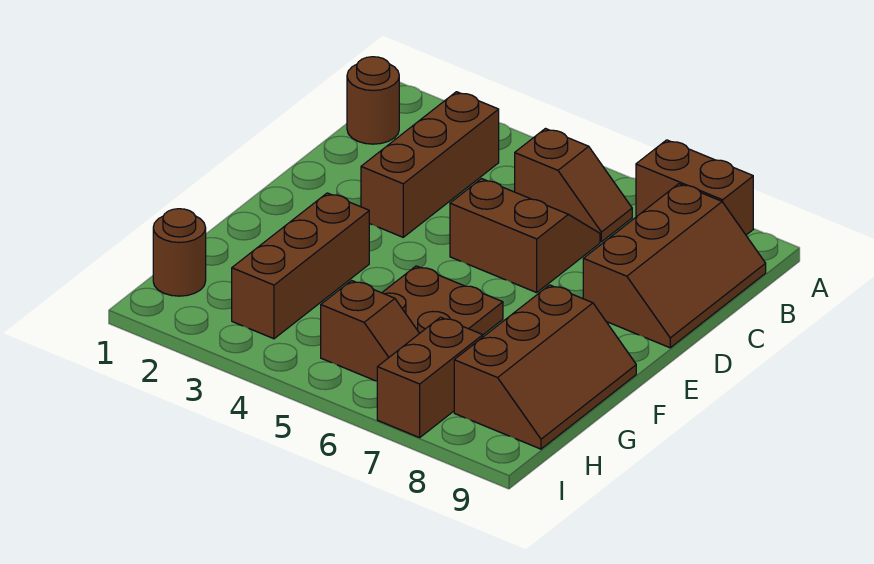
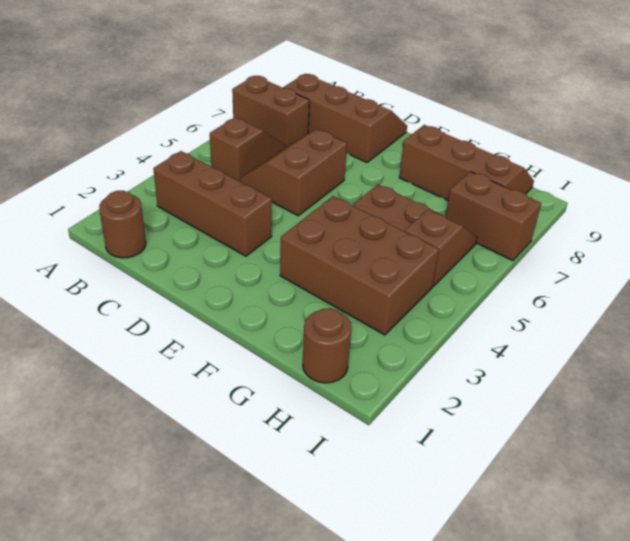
brown brick A7:A8 level 1 -> brown brick A7:B7 level 1
brown brick F3:H3 level 1 -> brown brick F3:H4 level 1

